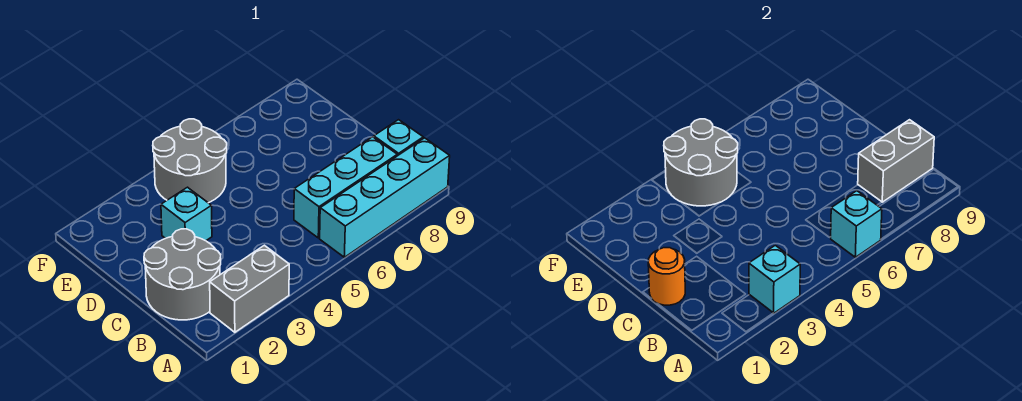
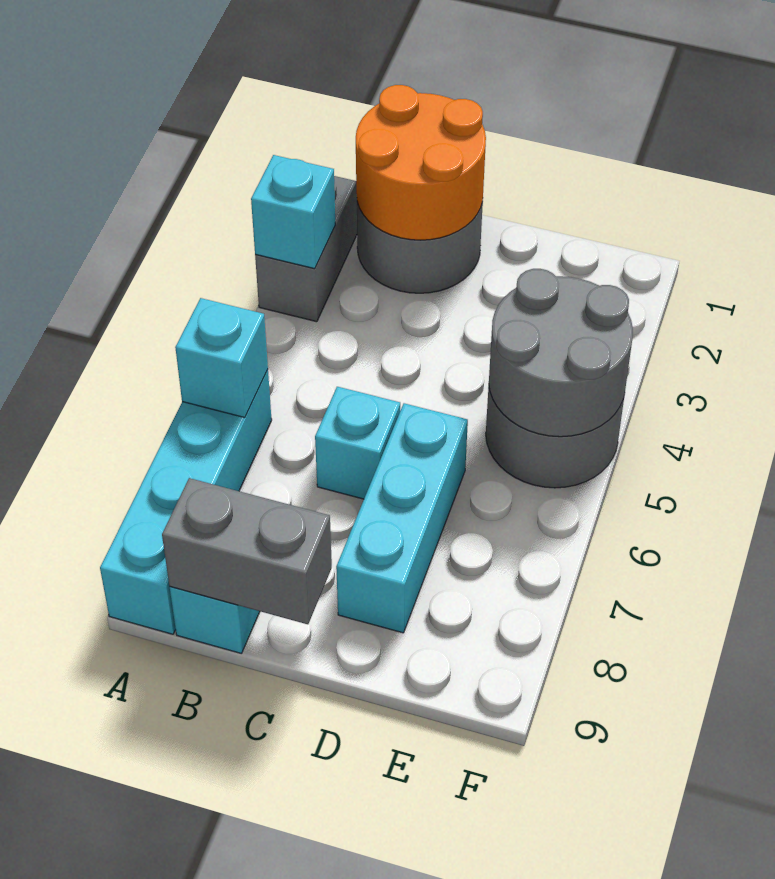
cyan brick B6:B8 level 1 -> cyan brick D6:D8 level 1
grey brick B8:B9 level 2 -> grey brick B9:C9 level 2
orange round brick C1 level 2 -> orange round brick B1:C2 level 2
cyan brick D3 level 1 -> cyan brick C6 level 1

